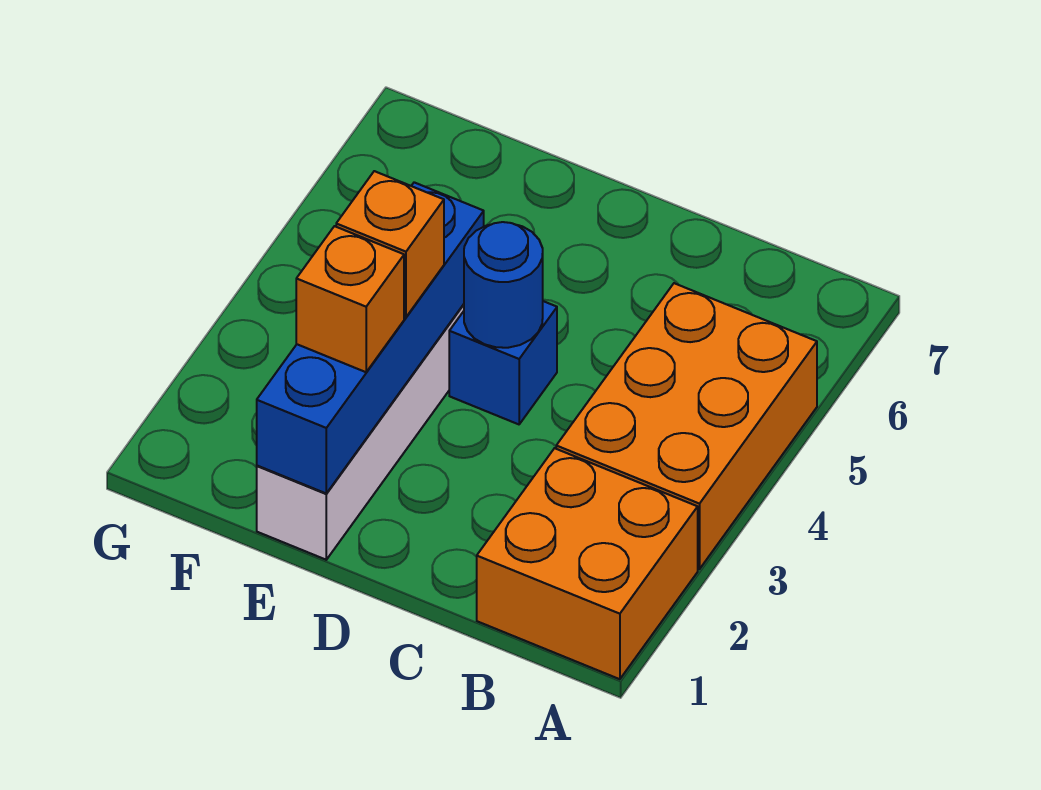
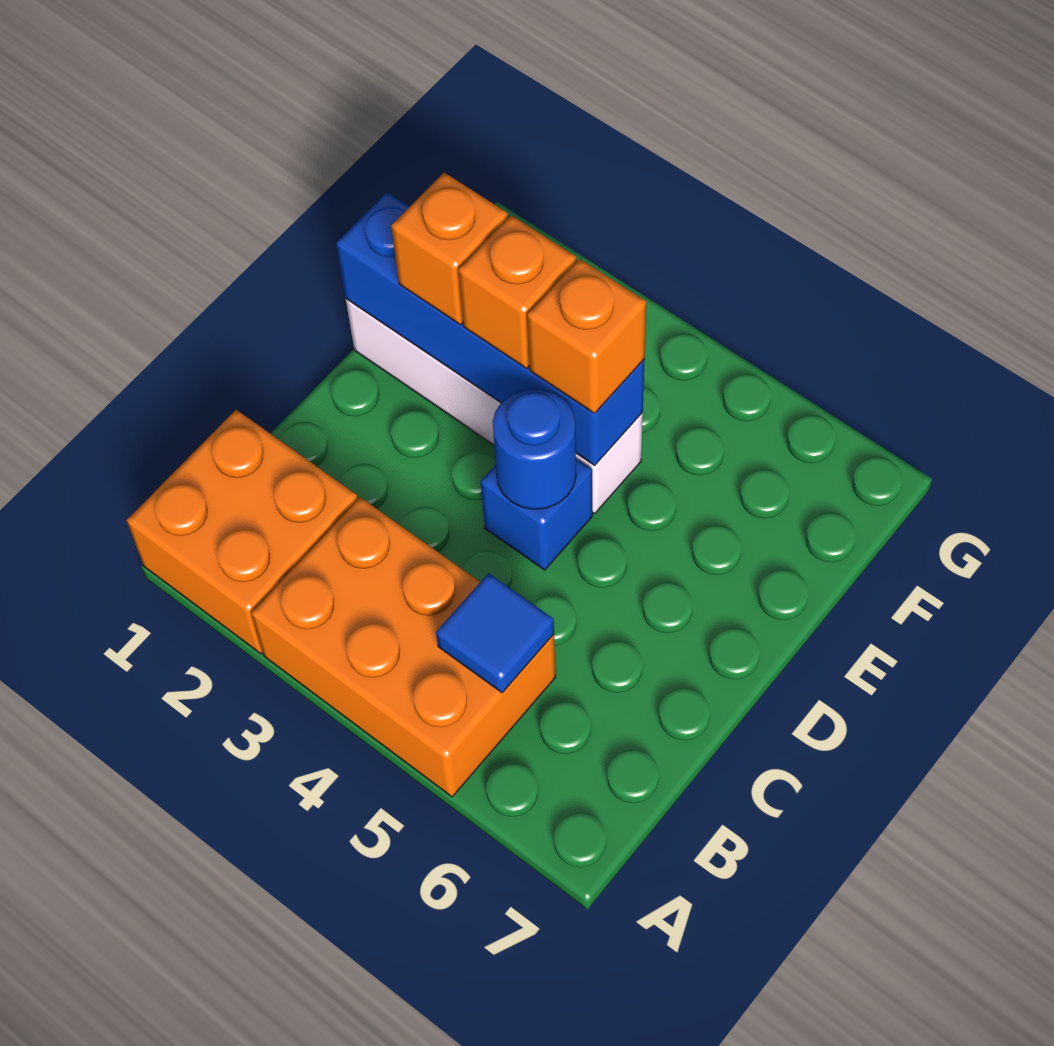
none -> blue tile B5 level 2
none -> orange brick E4 level 3

